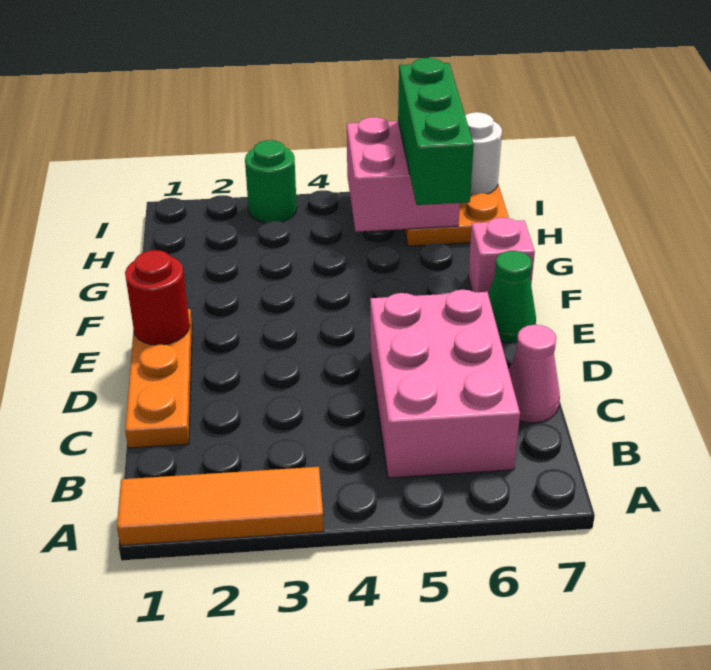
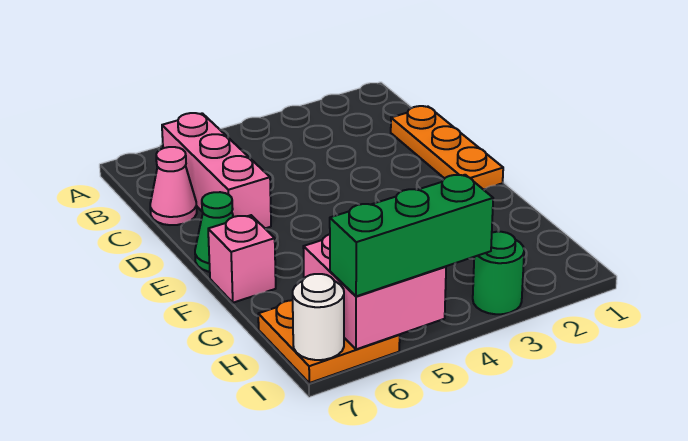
orange tile A1:A3 level 1 -> none
pink brick B5:D6 level 1 -> pink brick B6:D6 level 1
red round brick E1 level 2 -> none
green brick G6:I6 level 3 -> green brick I4:I6 level 3

